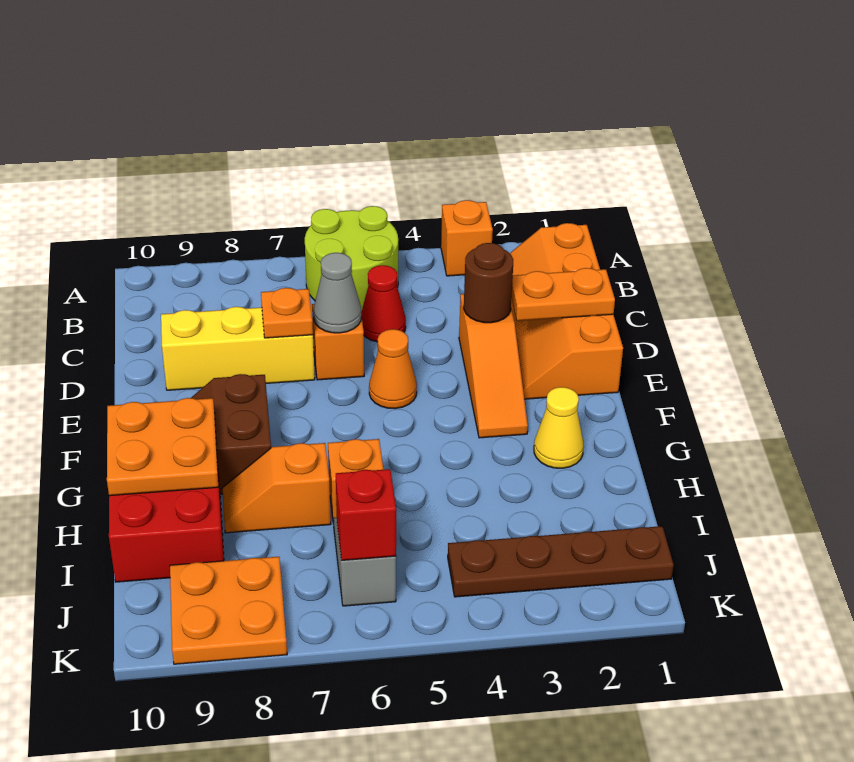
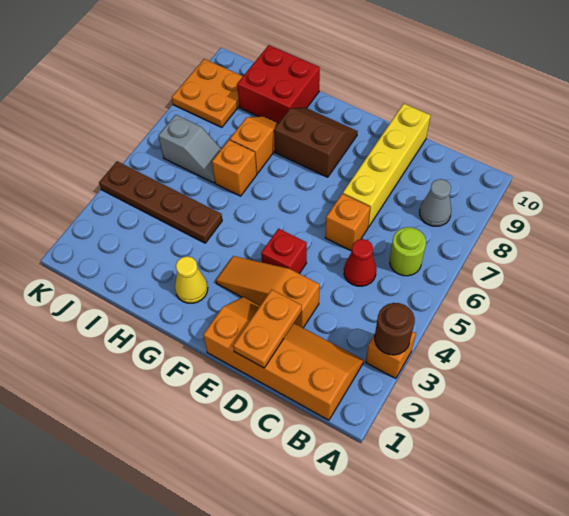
lime round brick A5:B6 level 1 -> lime round brick B6 level 1
brown round brick D3 level 2 -> brown round brick A3 level 2
grey cone D6 level 2 -> grey cone B8 level 1
yellow brick D7:D9 level 1 -> yellow brick D7:D10 level 1
orange plate D7 level 2 -> none
orange cone E5 level 1 -> none
orange plate G9:H10 level 2 -> none
brown plate J1:J4 level 1 -> brown plate H4:K4 level 1
red brick J6 level 2 -> red brick E4 level 1

